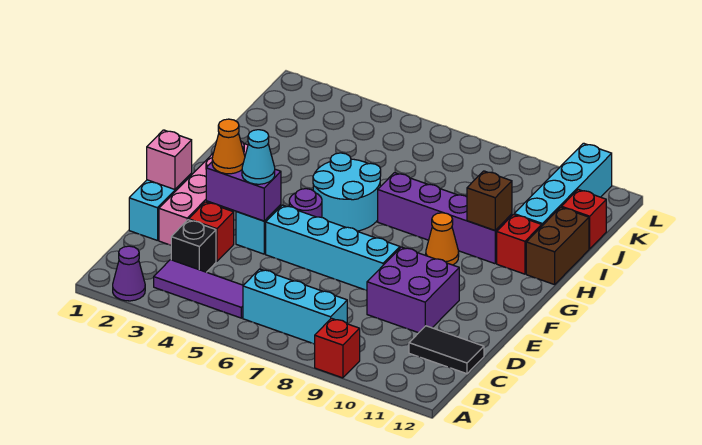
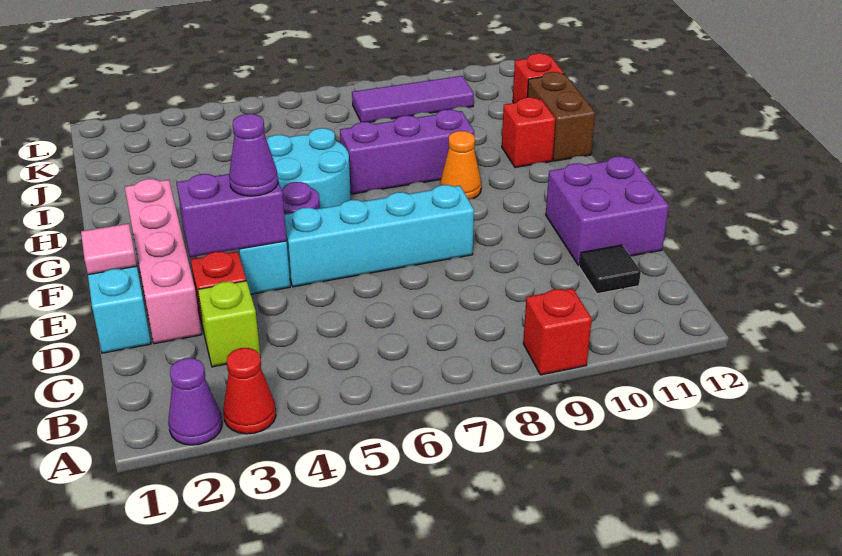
none -> red cone A3 level 1
purple tile B3:B5 level 1 -> purple tile K8:K10 level 1
cyan brick B6:B8 level 1 -> none
black brick C3 level 1 -> lime brick C3 level 1
black tile C11:C12 level 1 -> black tile C11 level 1
purple brick D9:E10 level 1 -> purple brick D11:E12 level 1
pink brick E1 level 2 -> pink tile E1 level 2
orange cone E3 level 3 -> none
cyan cone E4 level 3 -> purple cone E4 level 3
purple brick H7:H10 level 1 -> purple brick H7:H9 level 1
brown brick H10 level 2 -> none
cyan brick I11:L11 level 1 -> none

